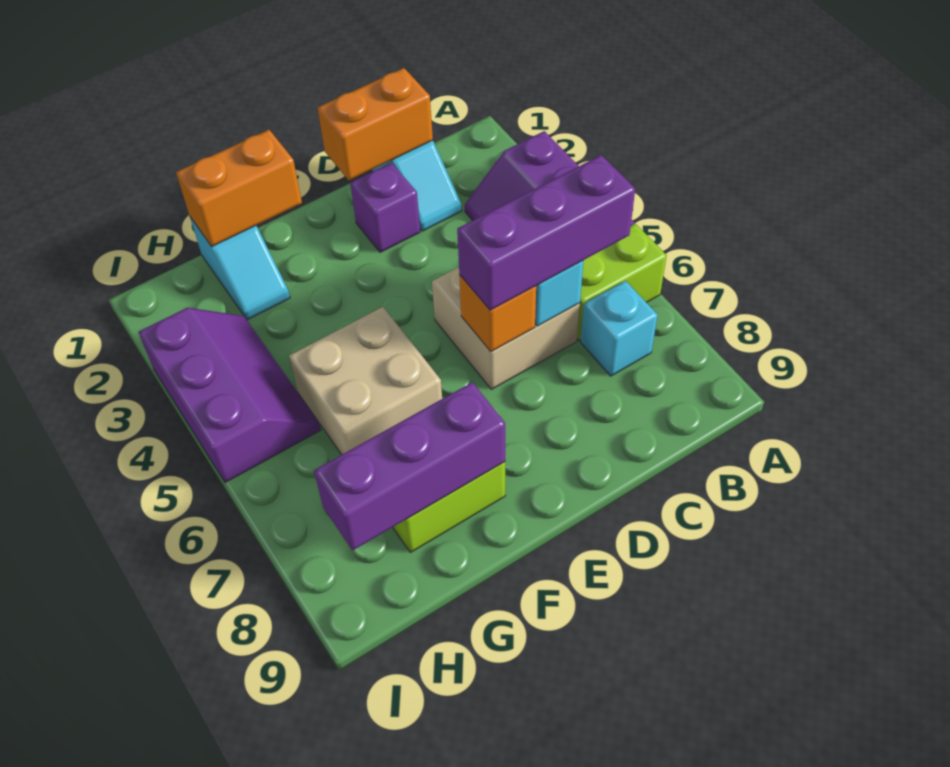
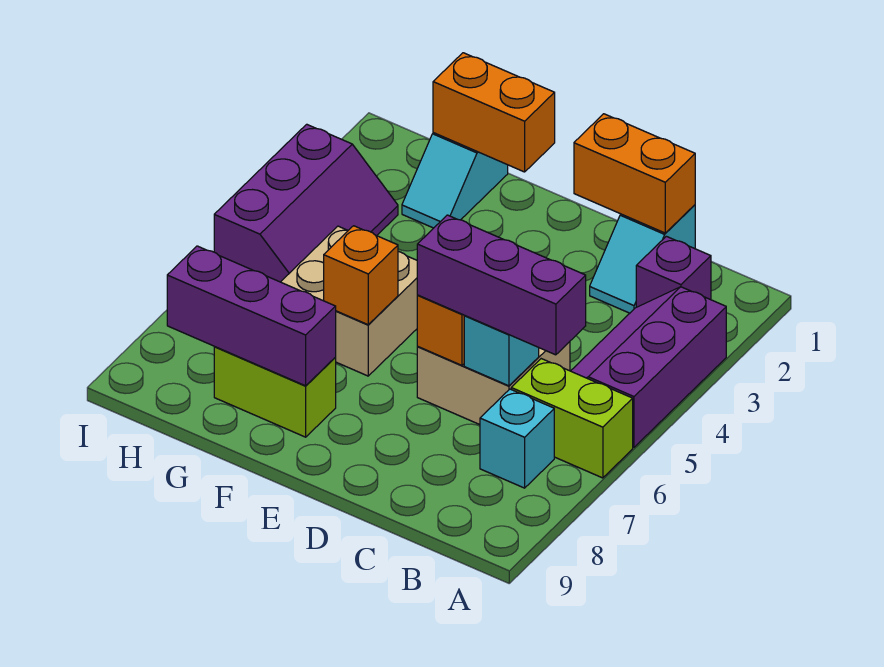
purple brick D2 level 1 -> purple brick B2 level 1
none -> orange brick F6 level 2

